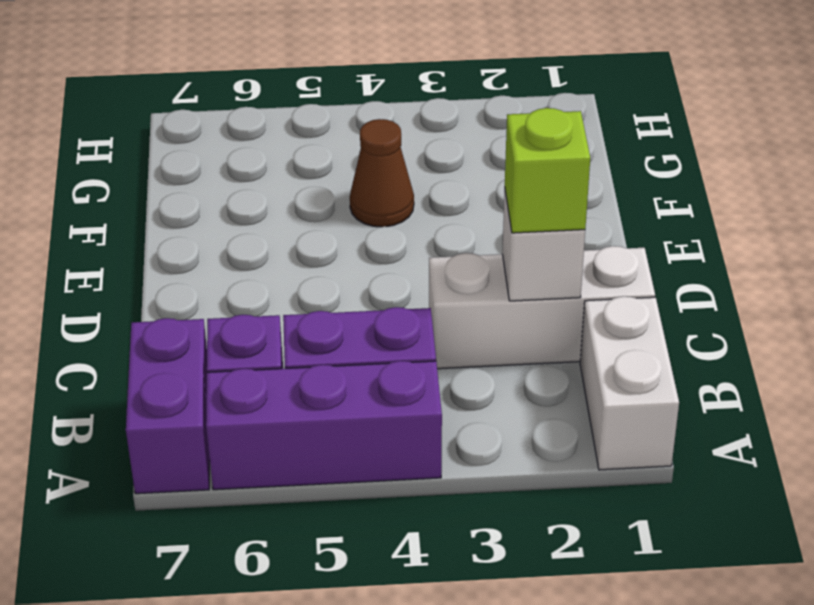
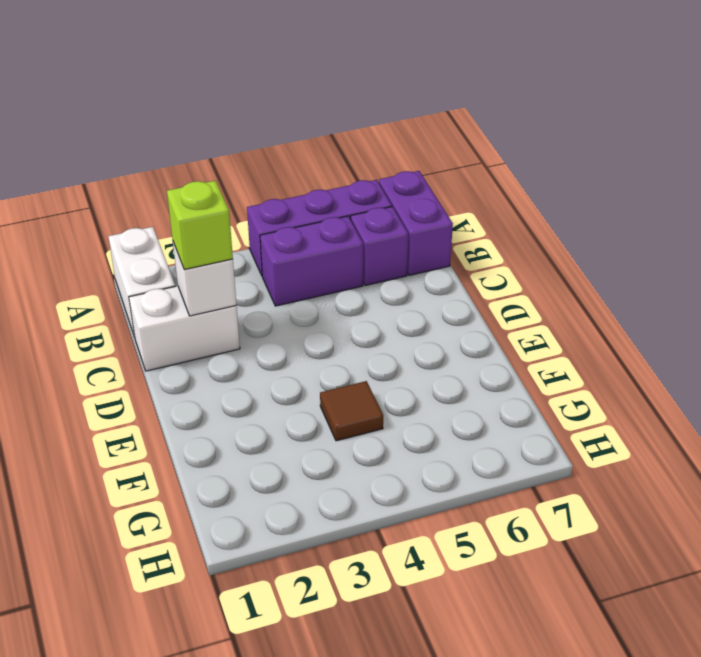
white brick C1:C3 level 1 -> white brick C1:C2 level 1
brown cone F4 level 1 -> brown tile F4 level 1

